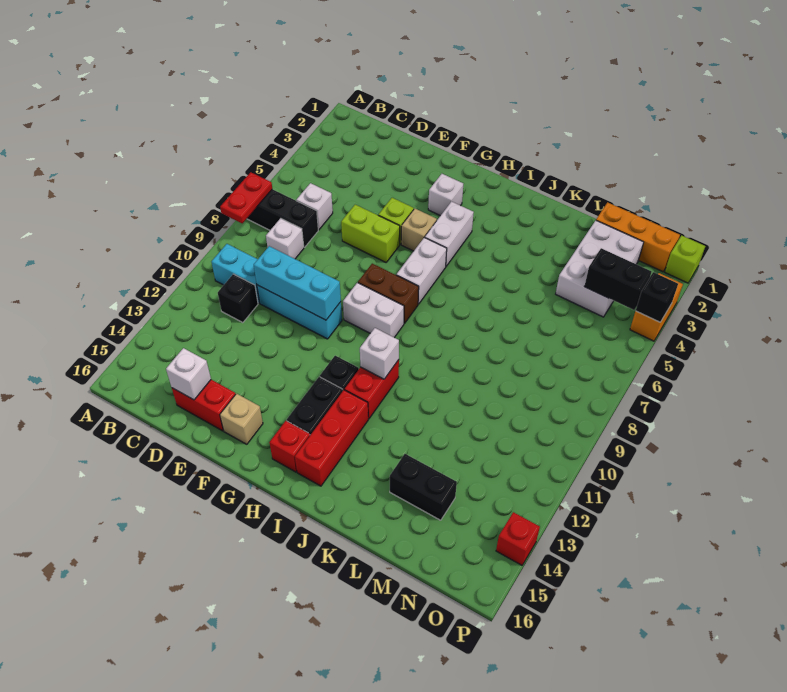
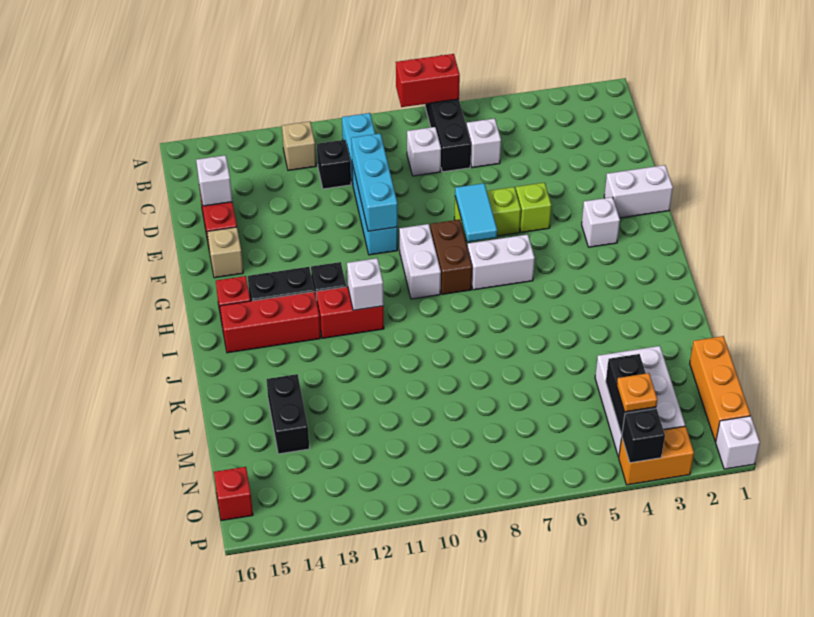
red plate A7:A8 level 2 -> red brick A7:A8 level 2
lime brick E6:F6 level 1 -> lime brick F6:F7 level 1
none -> cyan tile F7:G7 level 2
tan brick G5 level 1 -> tan brick B12 level 1
white brick H4:H5 level 1 -> white brick F1:F2 level 1
white brick M2:N4 level 1 -> white brick M3:O4 level 1
none -> orange plate O4 level 3
lime brick P1 level 1 -> white brick P1 level 1
red brick P14 level 1 -> red brick O16 level 1

